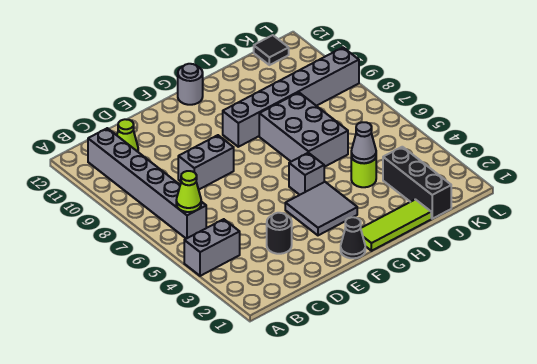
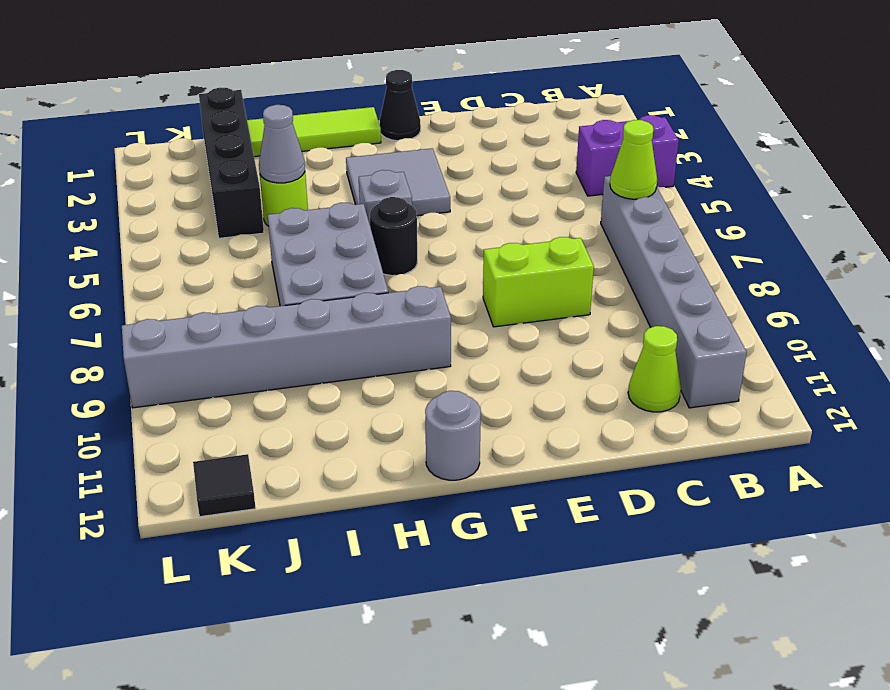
grey brick A4:B4 level 1 -> purple brick A4:B4 level 1
black round brick D3 level 1 -> black round brick G6 level 1
grey brick D8:E8 level 1 -> lime brick D8:E8 level 1
black brick J1:J3 level 1 -> black brick J1:J4 level 1

